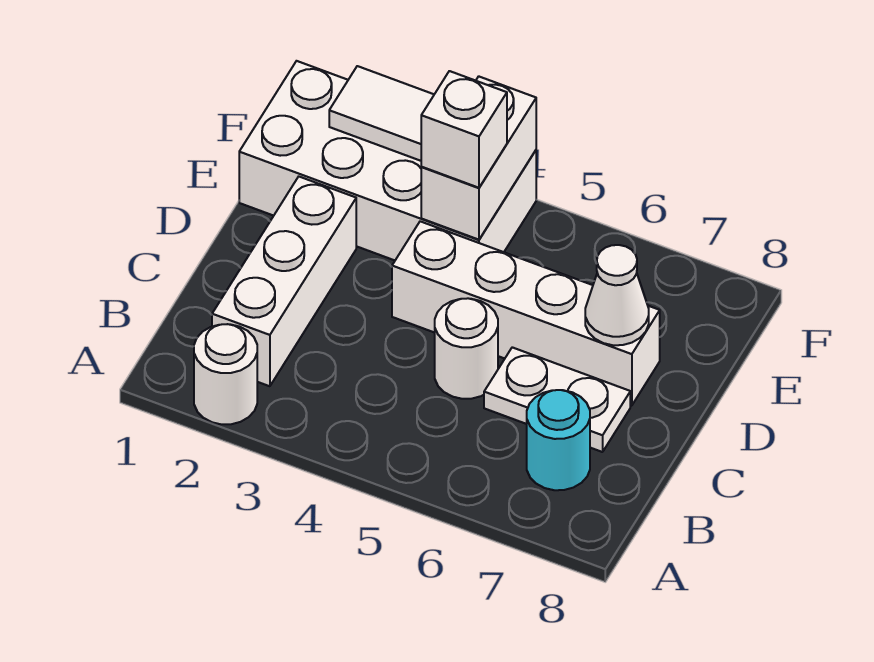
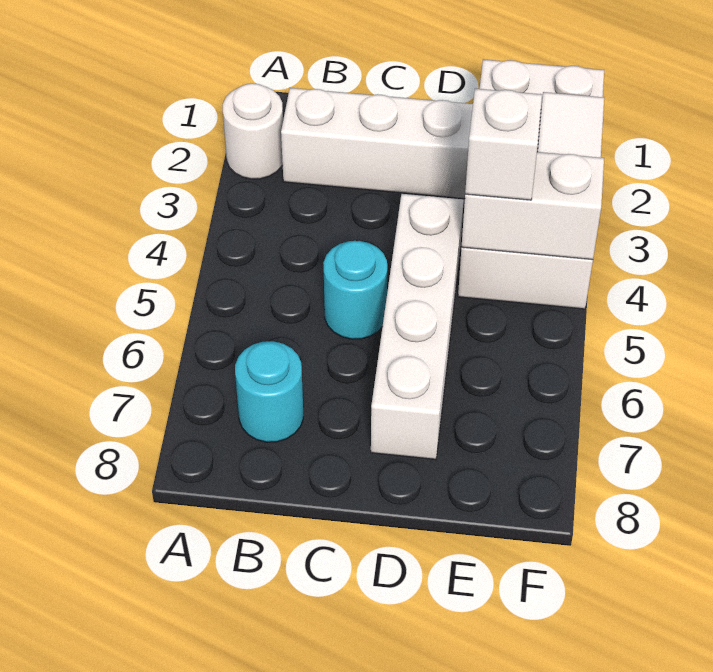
white round brick C5 level 1 -> cyan round brick C5 level 1
white plate C6:C7 level 1 -> none
white cone D7 level 2 -> none

